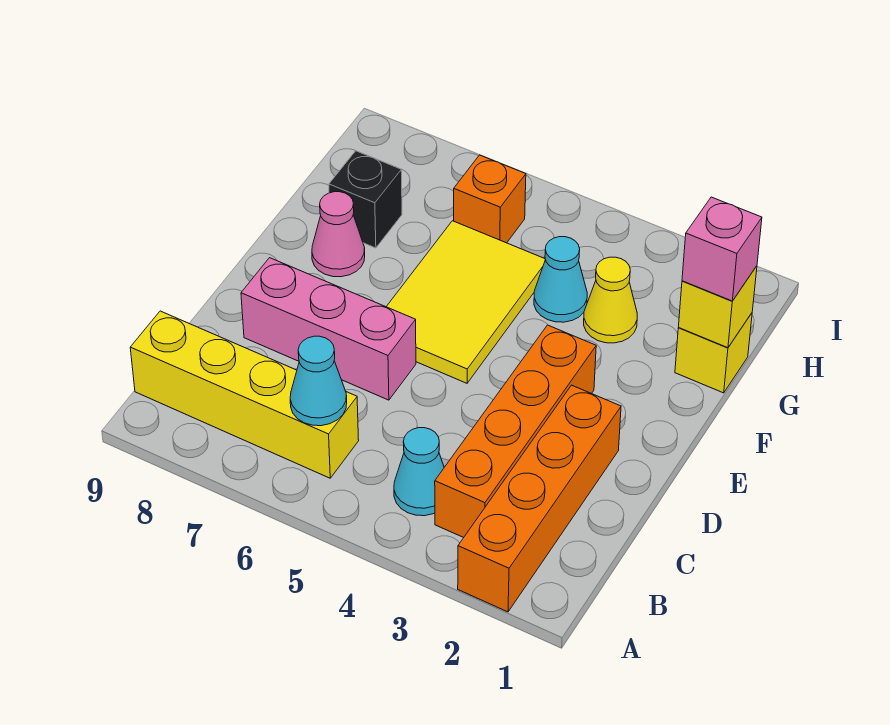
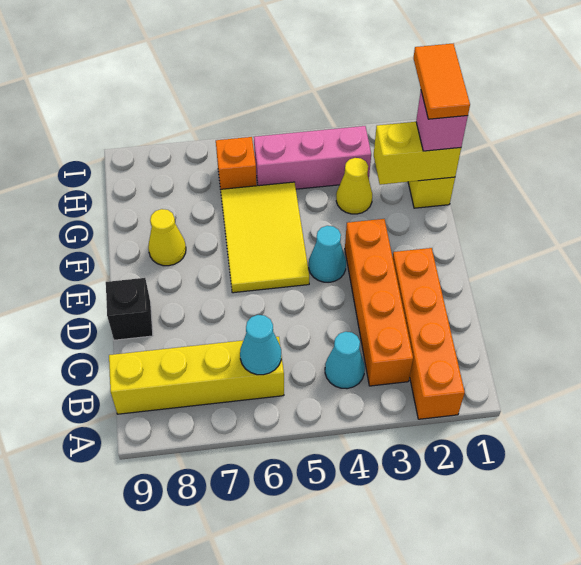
pink brick D6:D8 level 1 -> pink brick H3:H5 level 1
pink cone F8 level 1 -> yellow cone F8 level 1
yellow brick G1 level 2 -> yellow brick G1:G2 level 2
none -> orange tile G1:H1 level 4
cyan cone G4 level 1 -> cyan cone E4 level 1
black brick G8 level 1 -> black brick D9 level 1

